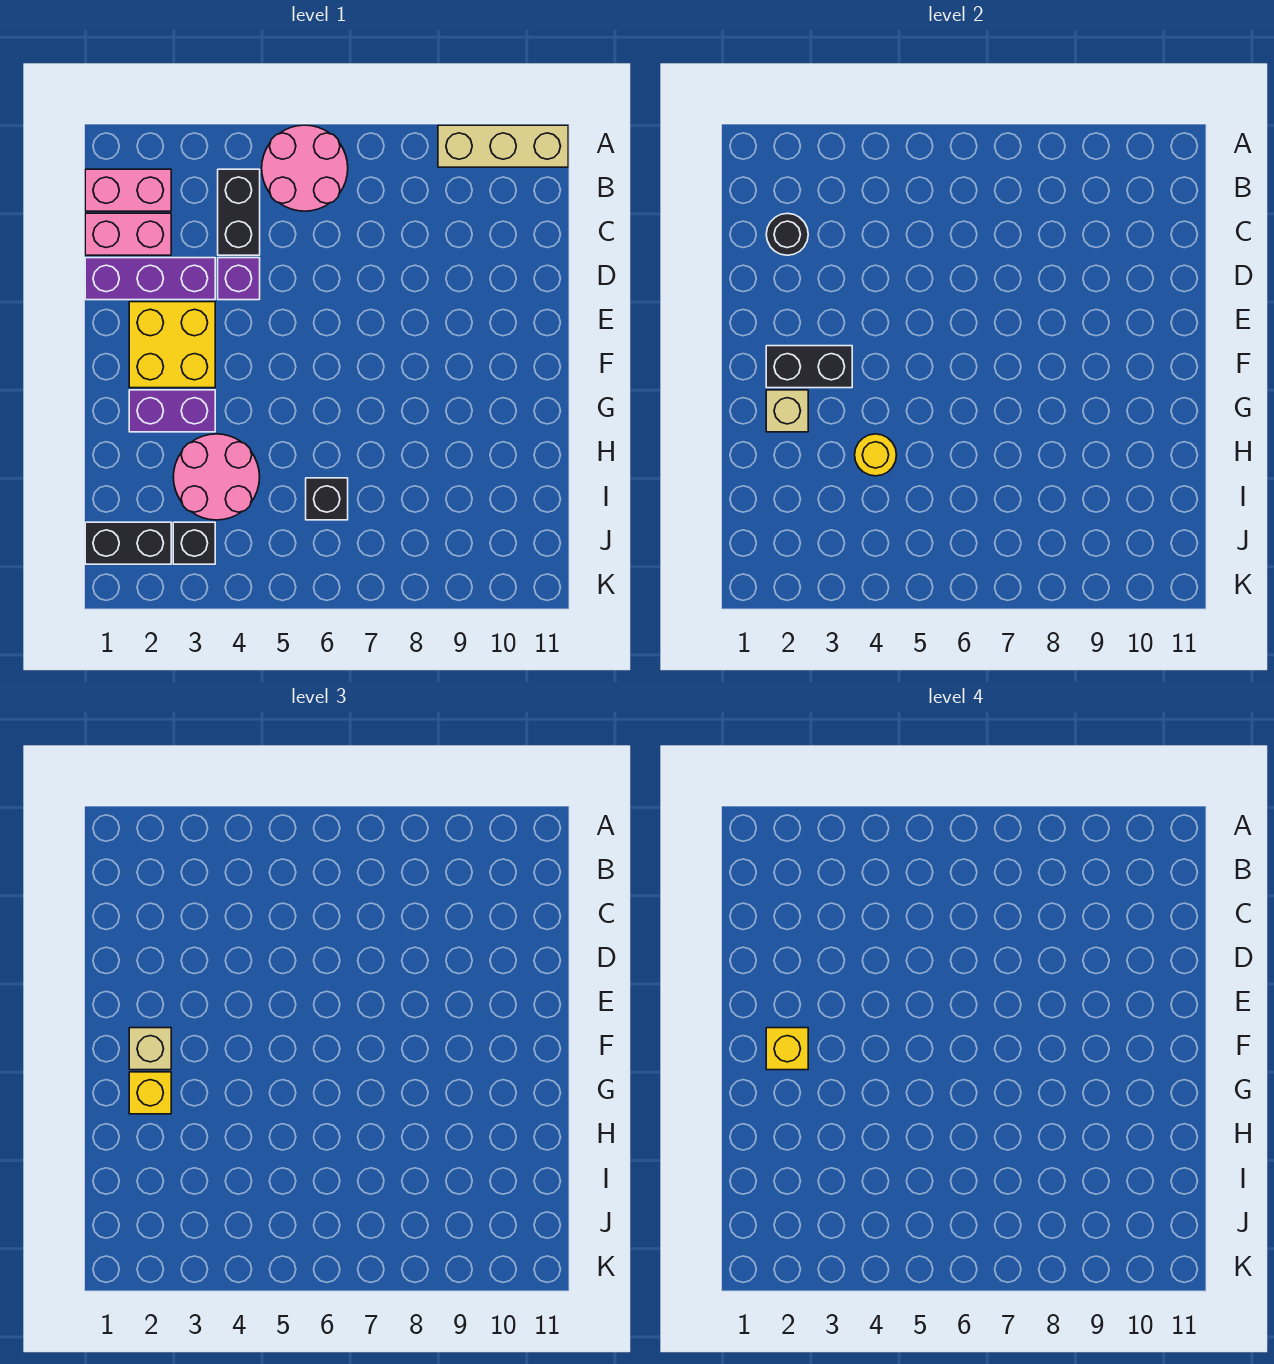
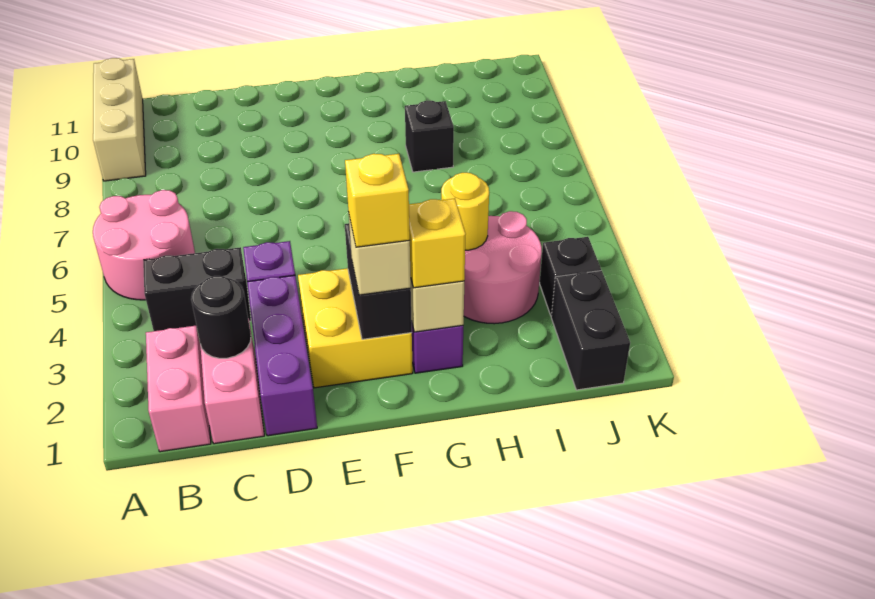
black brick I6 level 1 -> black brick H8 level 1

